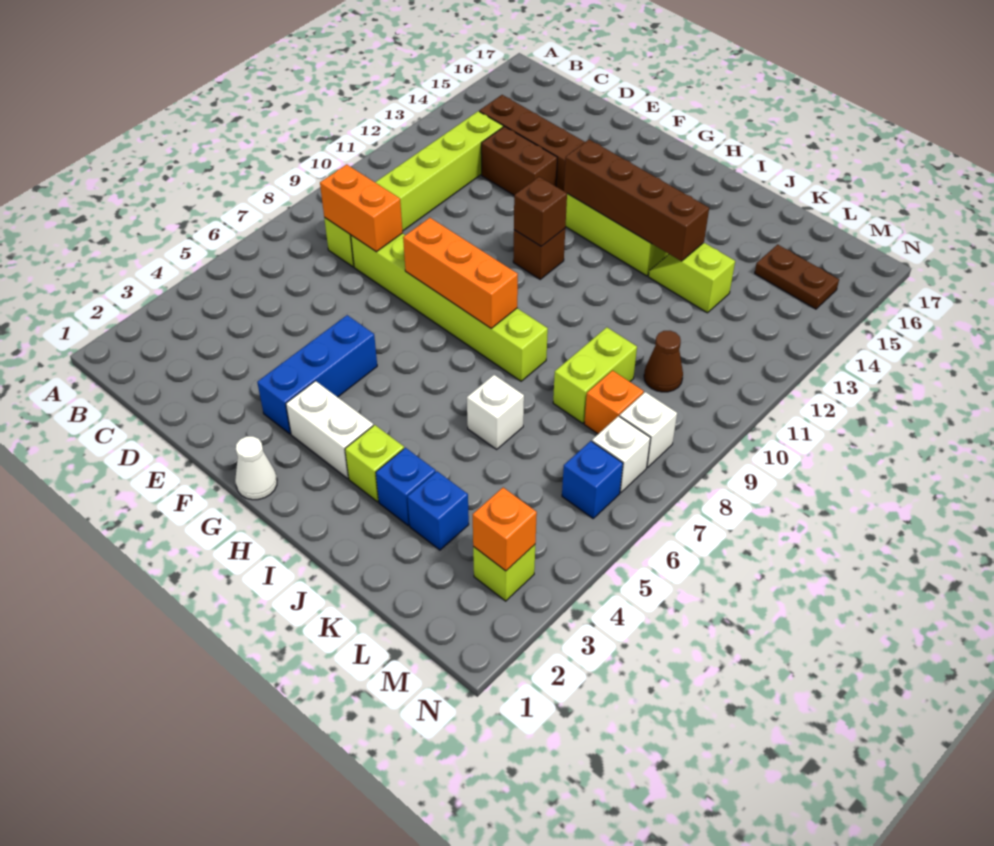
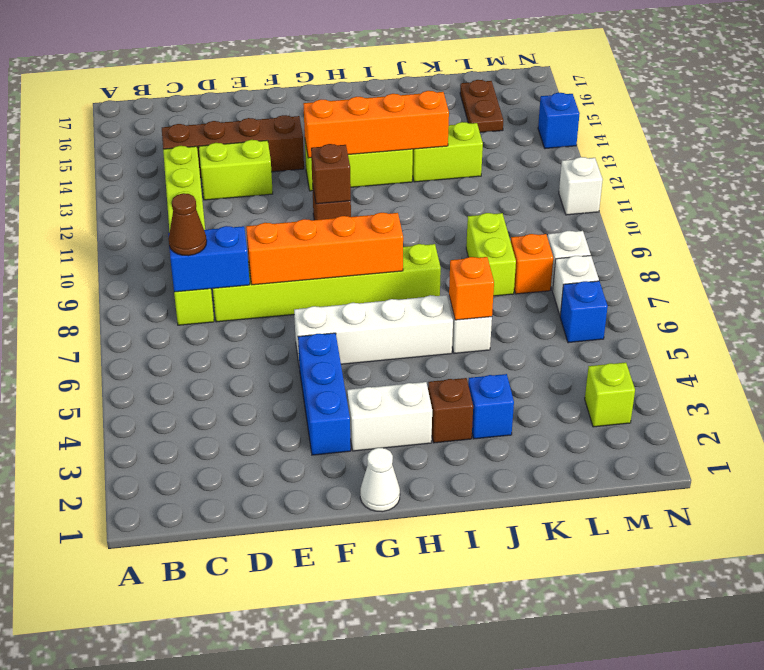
orange brick C8:D8 level 2 -> blue brick C8:D8 level 2
brown brick D13:E13 level 1 -> lime brick D13:E13 level 1
none -> white brick F6:I6 level 1
orange brick F8:H8 level 2 -> orange brick E8:H8 level 2
brown brick G13:J13 level 2 -> orange brick G13:J13 level 2
lime brick I3 level 1 -> brown brick I3 level 1
lime slope J13:K13 level 1 top K -> lime brick J13:K13 level 1
blue brick K3 level 1 -> blue brick N14 level 1
brown cone L10 level 1 -> brown cone C8 level 3
brown plate L15:M15 level 1 -> brown plate L15:L16 level 1
orange brick M3 level 2 -> orange brick J6 level 2
none -> white brick N11 level 1

